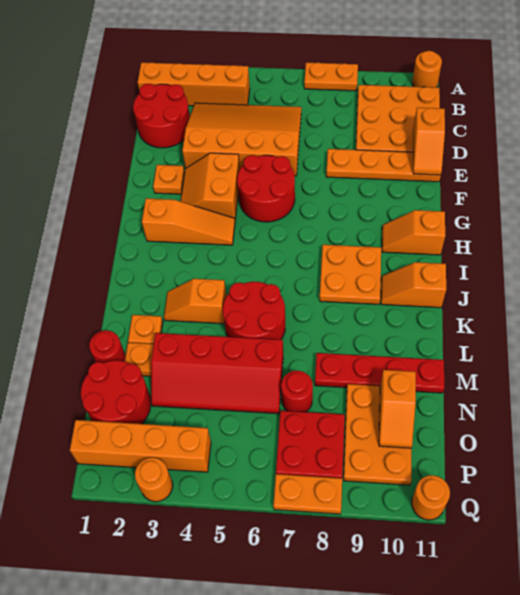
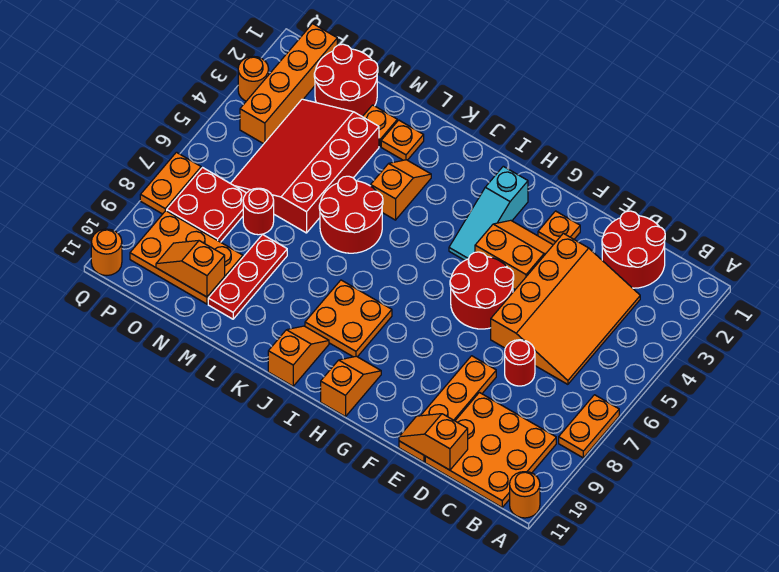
orange brick B1:B4 level 1 -> none
orange slope H2:H4 level 1 top 2 -> cyan slope H2:H4 level 1 top 2
red round brick M1 level 1 -> red round brick D7 level 1
red slope M3:N6 level 1 top M -> red slope M3:O6 level 1 top M
red plate M8:M11 level 1 -> red plate M8:M10 level 1

